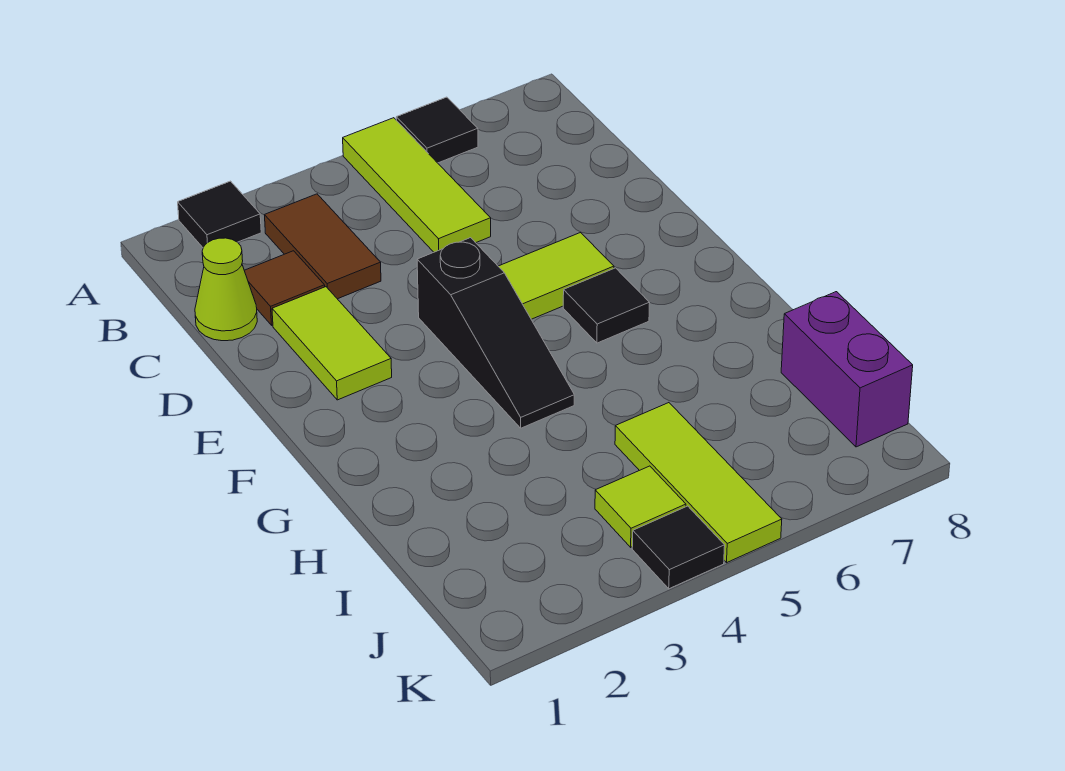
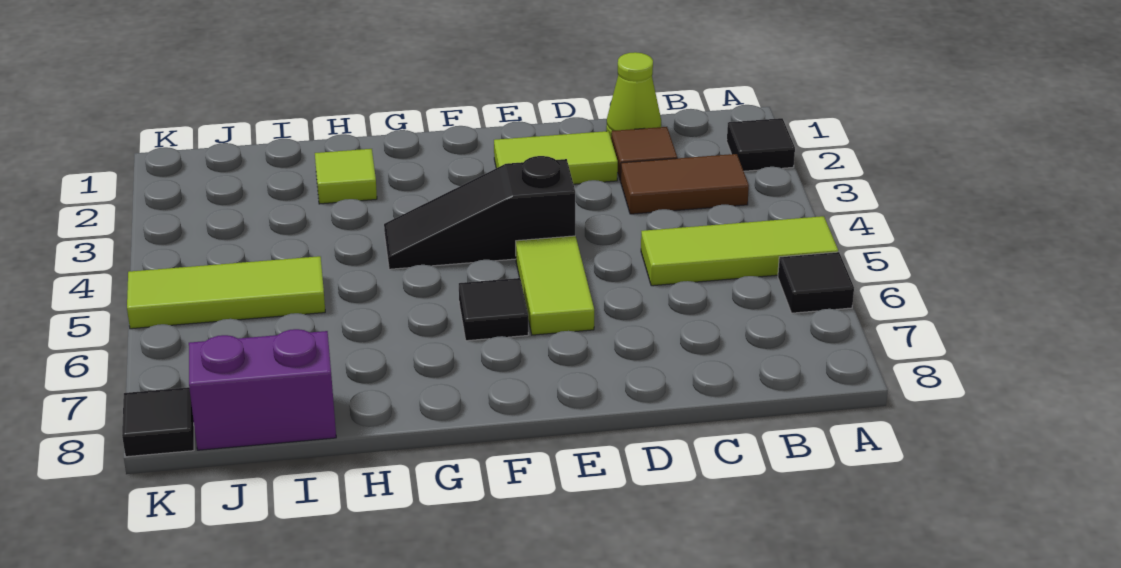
lime tile J4 level 1 -> lime tile H2 level 1
black tile K4 level 1 -> black tile K8 level 1

